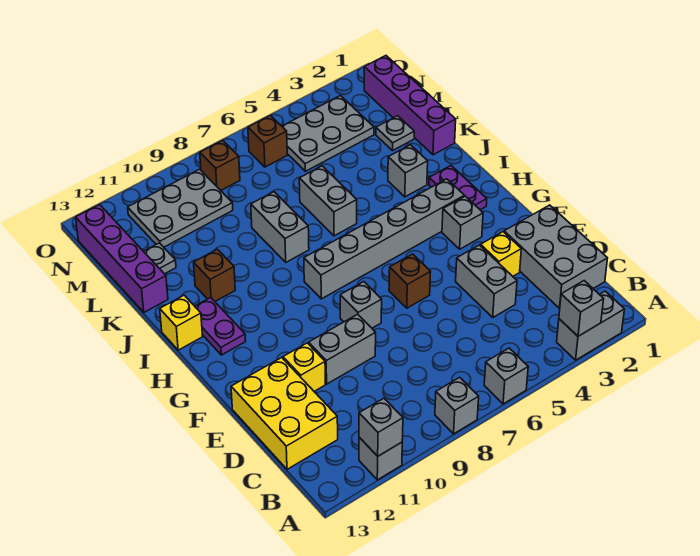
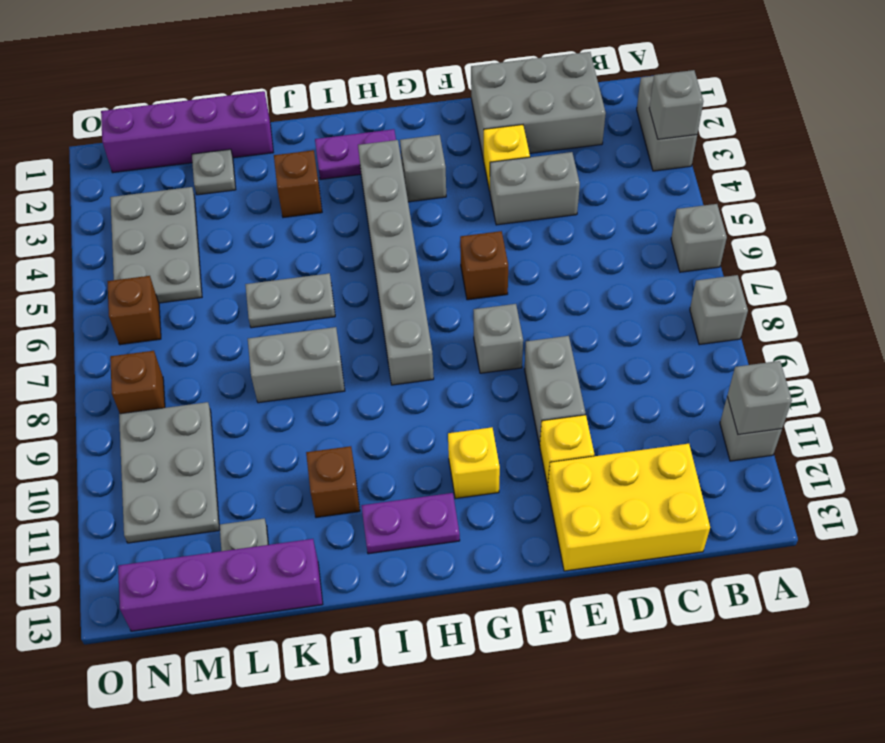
yellow brick I13 level 1 -> yellow brick G11 level 1
grey brick J3 level 1 -> brown brick J3 level 1
grey brick J6:K6 level 1 -> grey plate J6:K6 level 1

